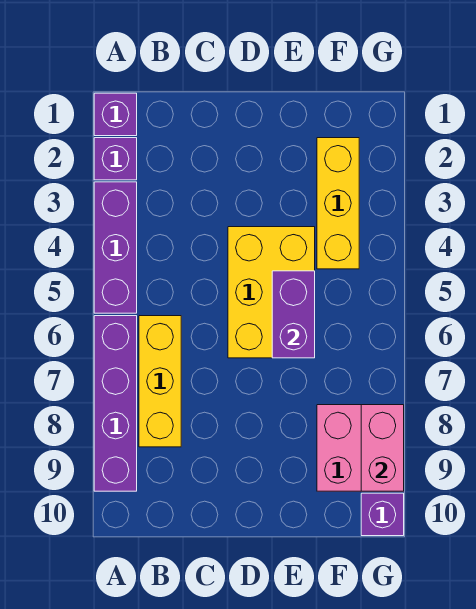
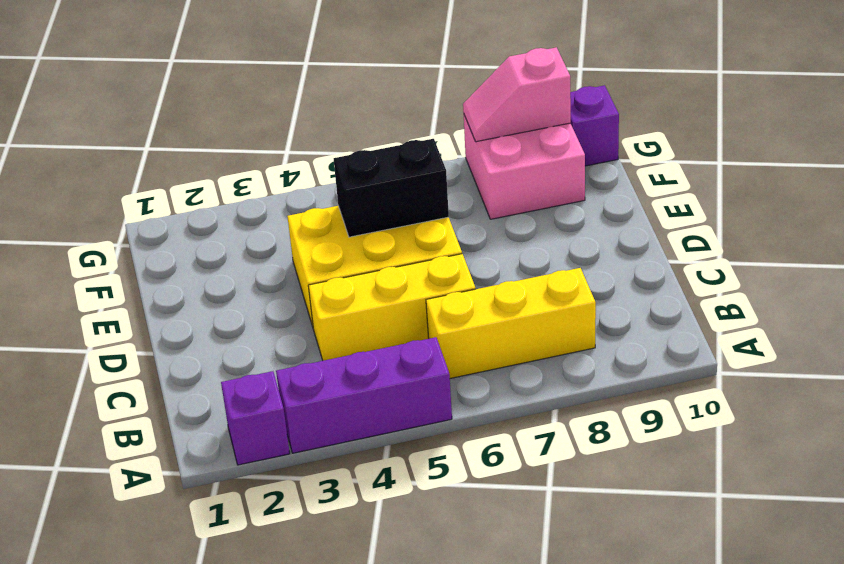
purple brick A1 level 1 -> none
purple brick A6:A9 level 1 -> none
purple brick E5:E6 level 2 -> black brick E5:E6 level 2
yellow brick F2:F4 level 1 -> yellow brick C4:C6 level 1
pink brick G8:G9 level 2 -> pink slope G8:G9 level 2 top 9

